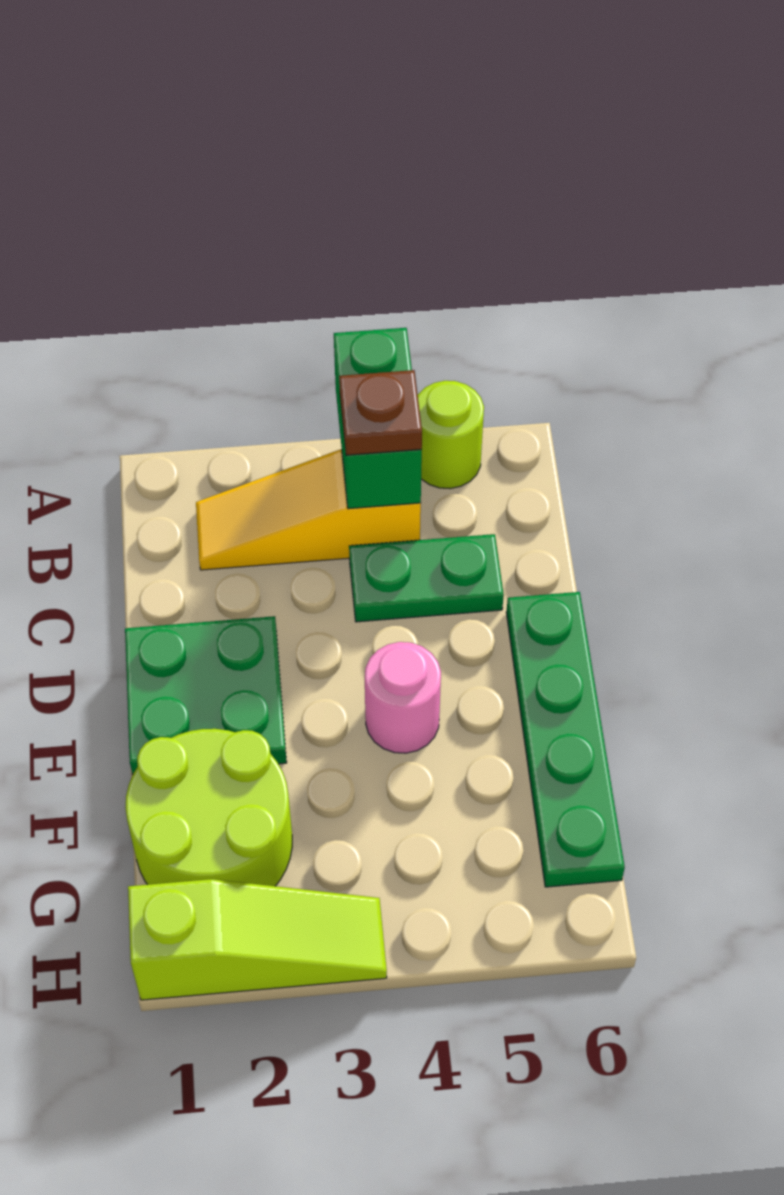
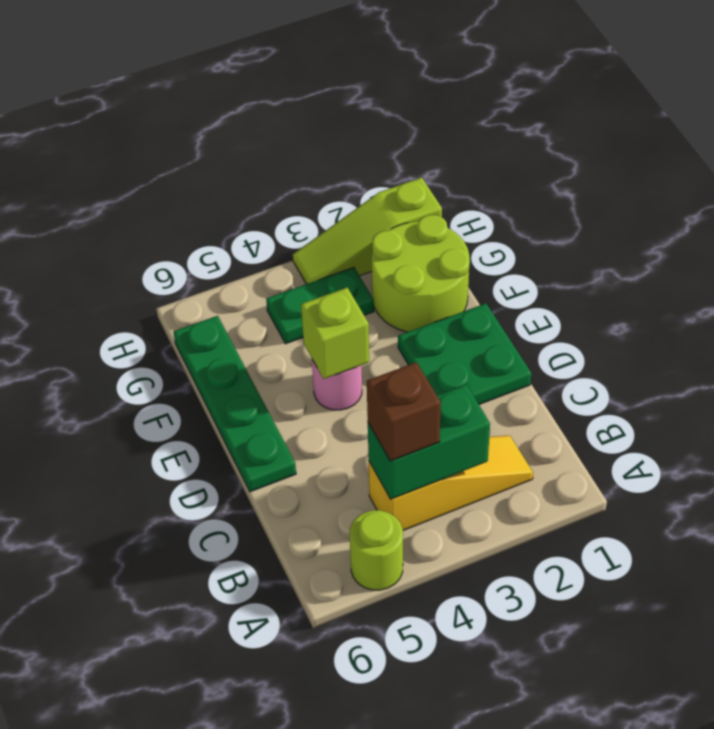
green brick A4:B4 level 2 -> green brick B3:B4 level 2
brown plate B4 level 3 -> brown brick B4 level 3
green plate C4:C5 level 1 -> green plate G3:G4 level 1
none -> lime brick E4 level 2

